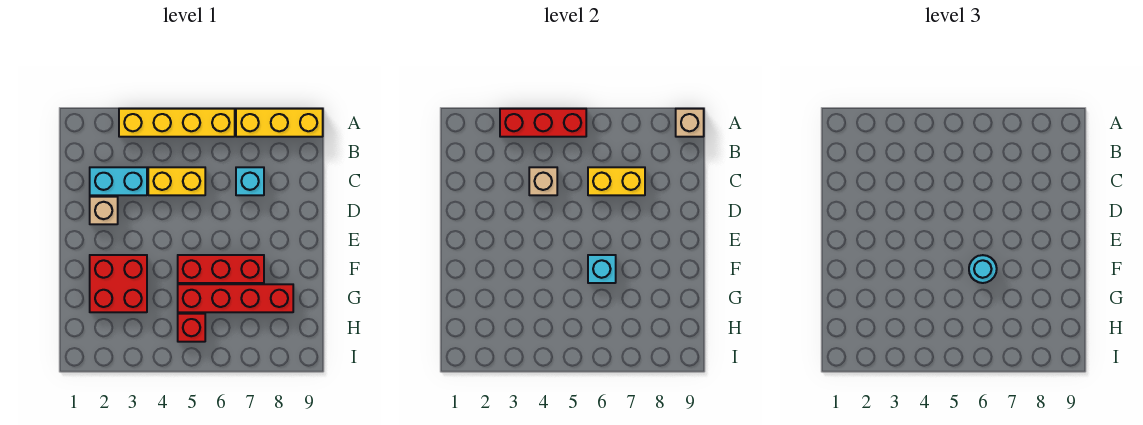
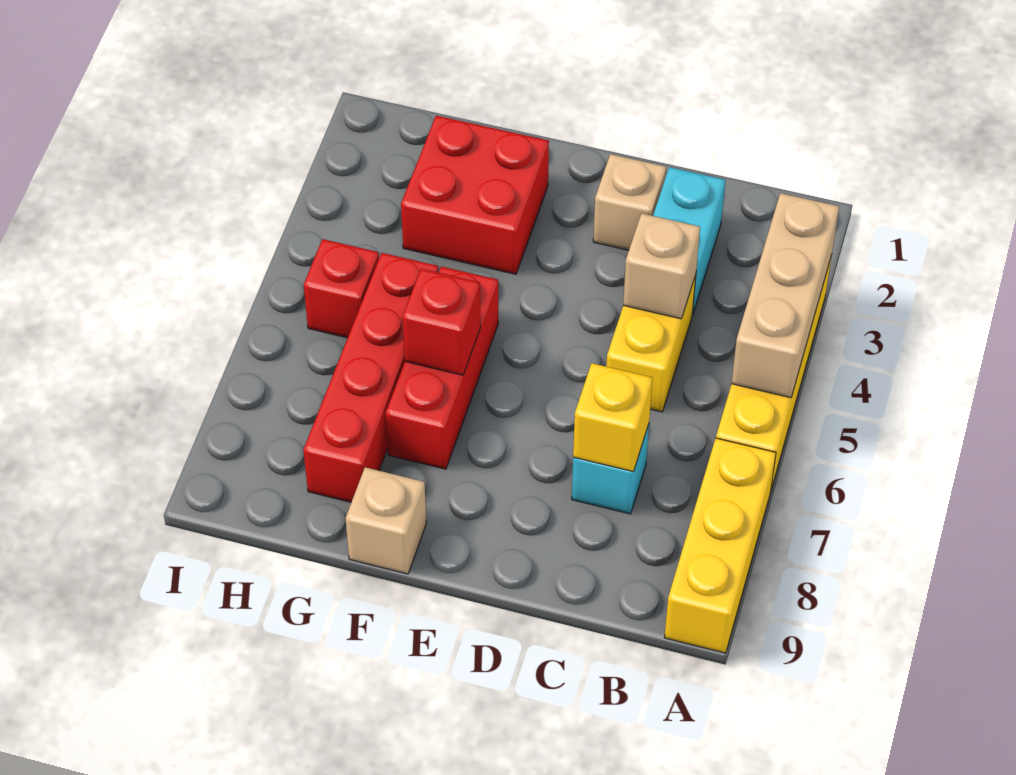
red brick A3:A5 level 2 -> tan brick A3:A5 level 2
tan brick A9 level 2 -> tan brick F9 level 1
yellow brick C6:C7 level 2 -> yellow brick C7 level 2
cyan brick F6 level 2 -> red brick F6 level 2
cyan round brick F6 level 3 -> none

